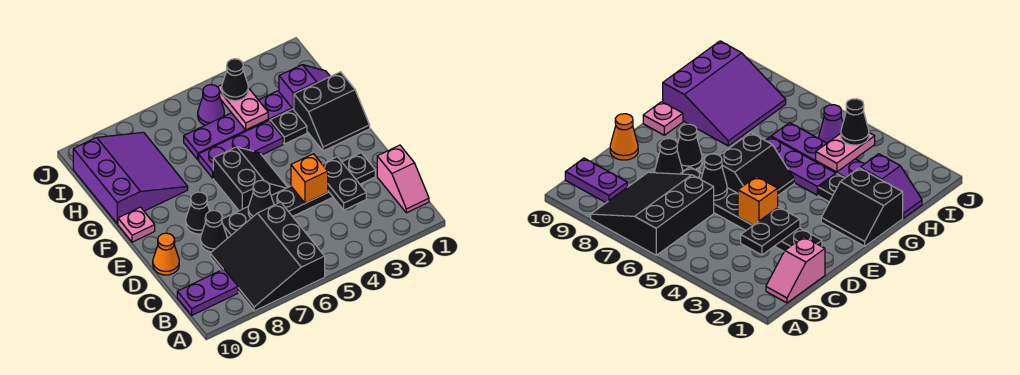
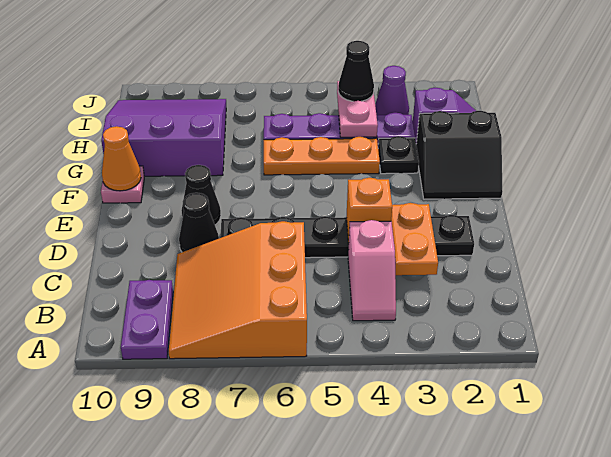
black slope A6:C8 level 1 top 6 -> orange slope A6:C8 level 1 top 6
pink slope B1:C1 level 1 top C -> pink slope B4:C4 level 1 top C
purple plate B9:B10 level 1 -> purple plate A9:B9 level 1
black plate C3:D3 level 2 -> orange plate C3:D3 level 2
black cone D6 level 2 -> none
orange cone D10 level 1 -> orange cone F10 level 2
black slope E5:F6 level 1 top 6 -> none
purple plate G4:G6 level 1 -> orange plate G4:G6 level 1
purple slope G8:I10 level 1 top 10 -> purple slope G8:I10 level 1 top G
purple cone I5 level 1 -> purple cone I3 level 1

